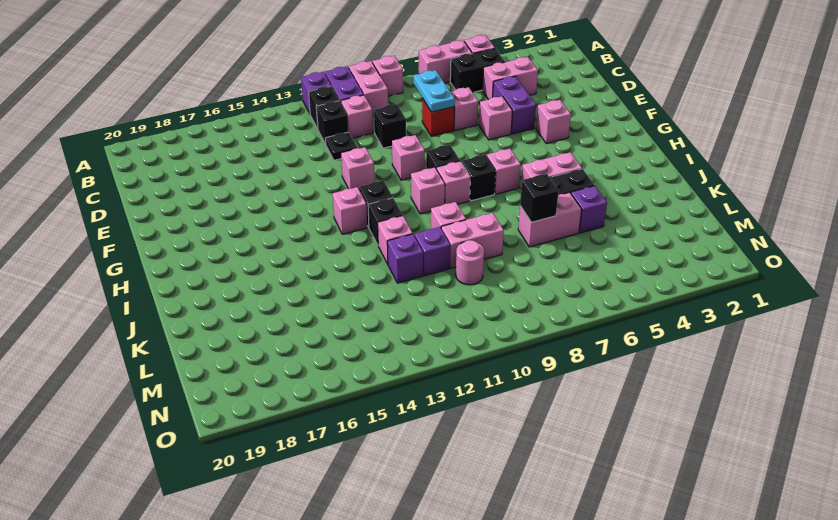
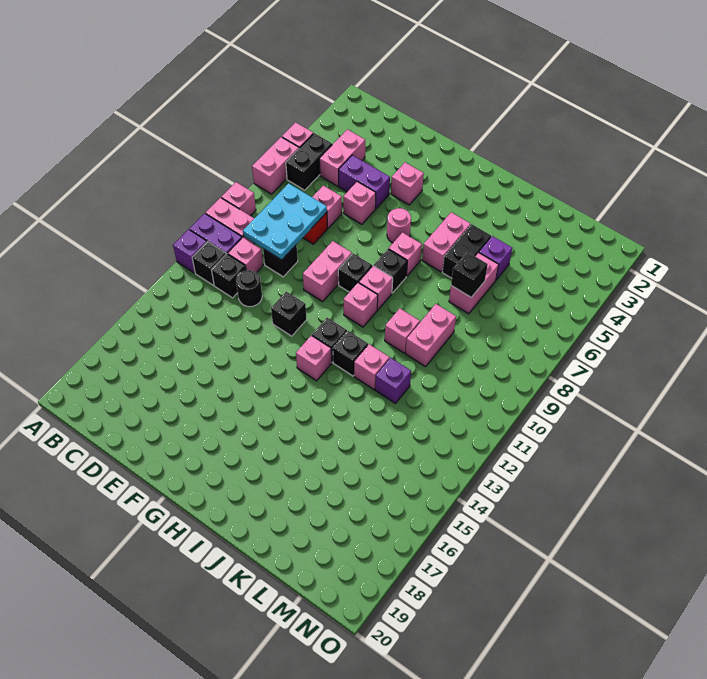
cyan plate C8:D8 level 2 -> cyan plate C8:D10 level 2
black plate D12 level 1 -> black round brick D12 level 1
pink brick F10 level 1 -> pink brick F9:F10 level 1
pink brick F12 level 1 -> black brick F12 level 1
purple brick K11 level 1 -> none
pink round brick L10 level 1 -> pink round brick G6 level 1

